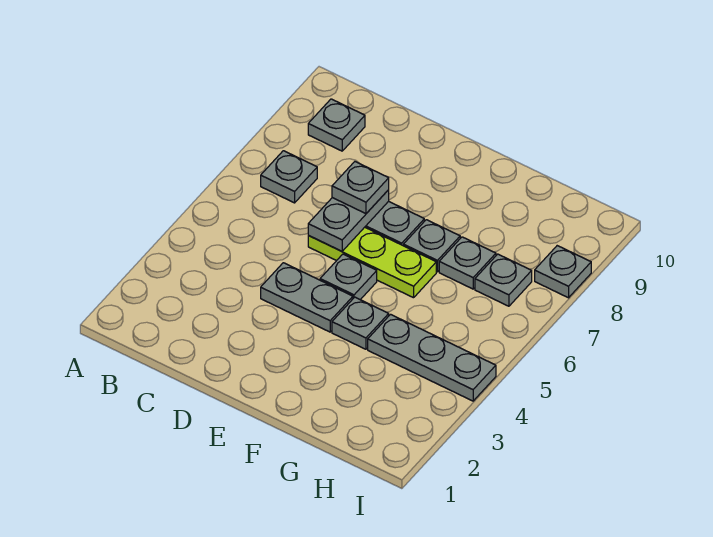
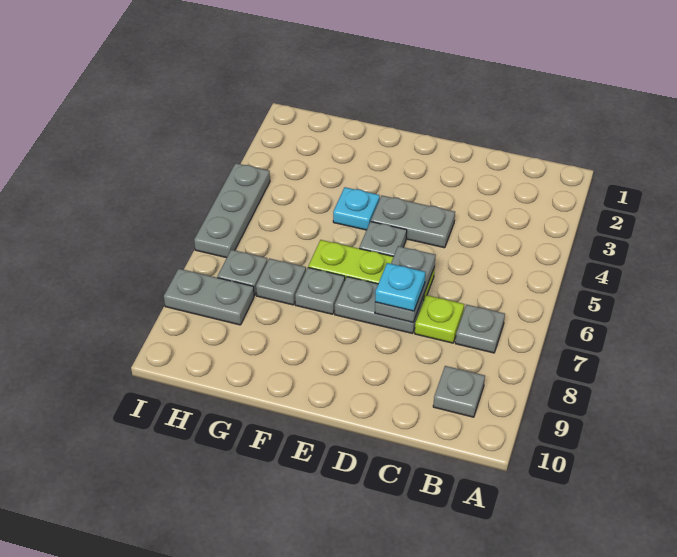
none -> lime plate C7 level 1
grey plate D7 level 3 -> cyan plate D7 level 3
grey plate F4 level 1 -> cyan plate F4 level 1
grey plate G4:I4 level 1 -> grey plate I4:I6 level 1
grey plate I8 level 1 -> grey plate H8:I8 level 1

